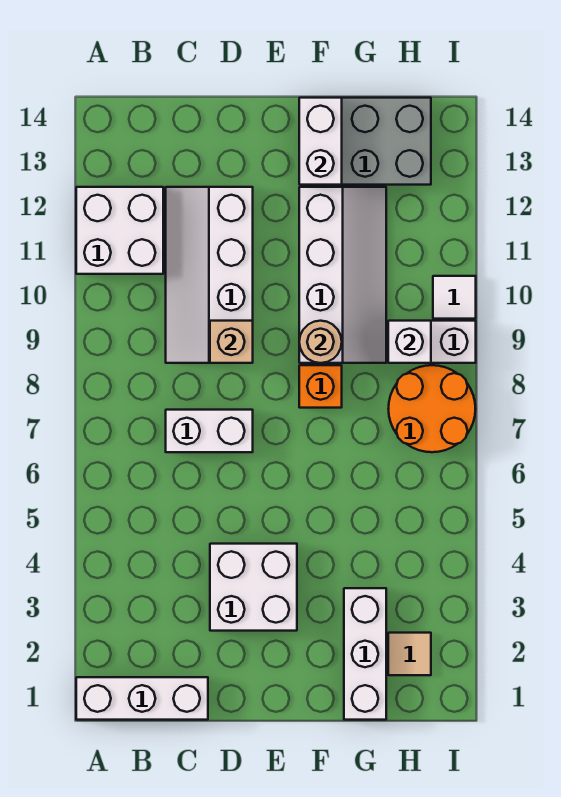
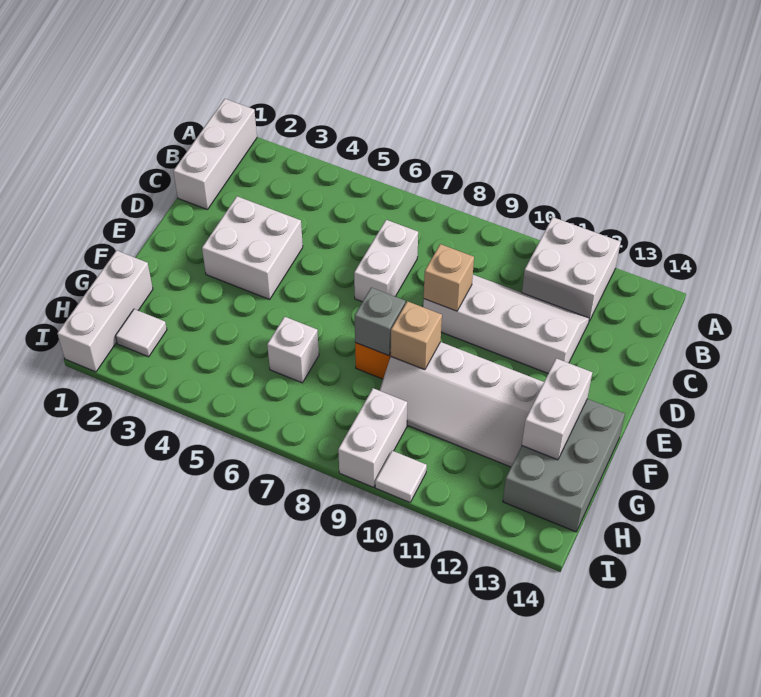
none -> grey brick F8 level 2
tan round brick F9 level 2 -> tan brick F9 level 2
white brick F13:F14 level 2 -> white brick F13:G13 level 2
white brick G1:G3 level 1 -> white brick G1:I1 level 1
tan tile H2 level 1 -> white tile H2 level 1
orange round brick H7:I8 level 1 -> none
white brick H9 level 2 -> white brick G6 level 1

